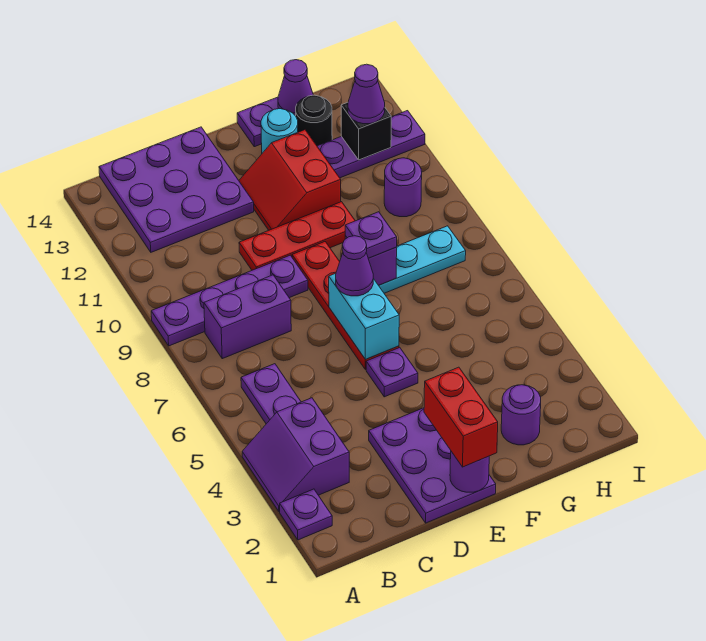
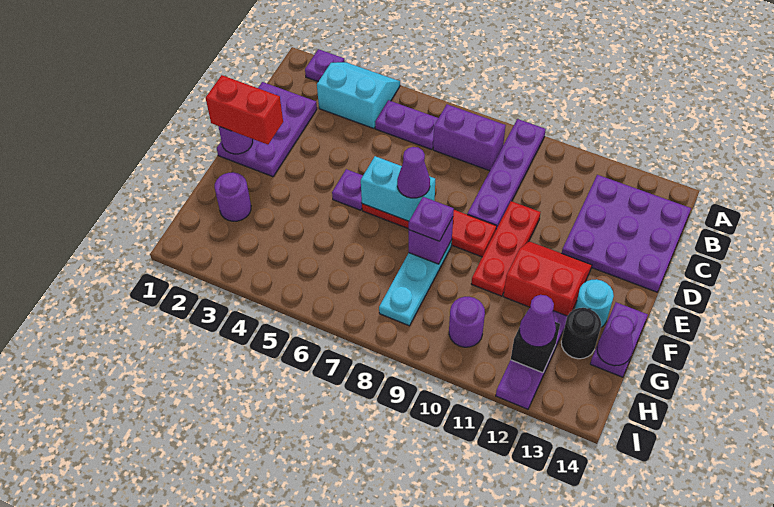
purple slope A3:B4 level 1 top B -> cyan slope A3:B4 level 1 top B
purple brick B8:C8 level 1 -> purple brick B7:B8 level 1
purple plate D1:E3 level 1 -> purple plate C1:E2 level 1

